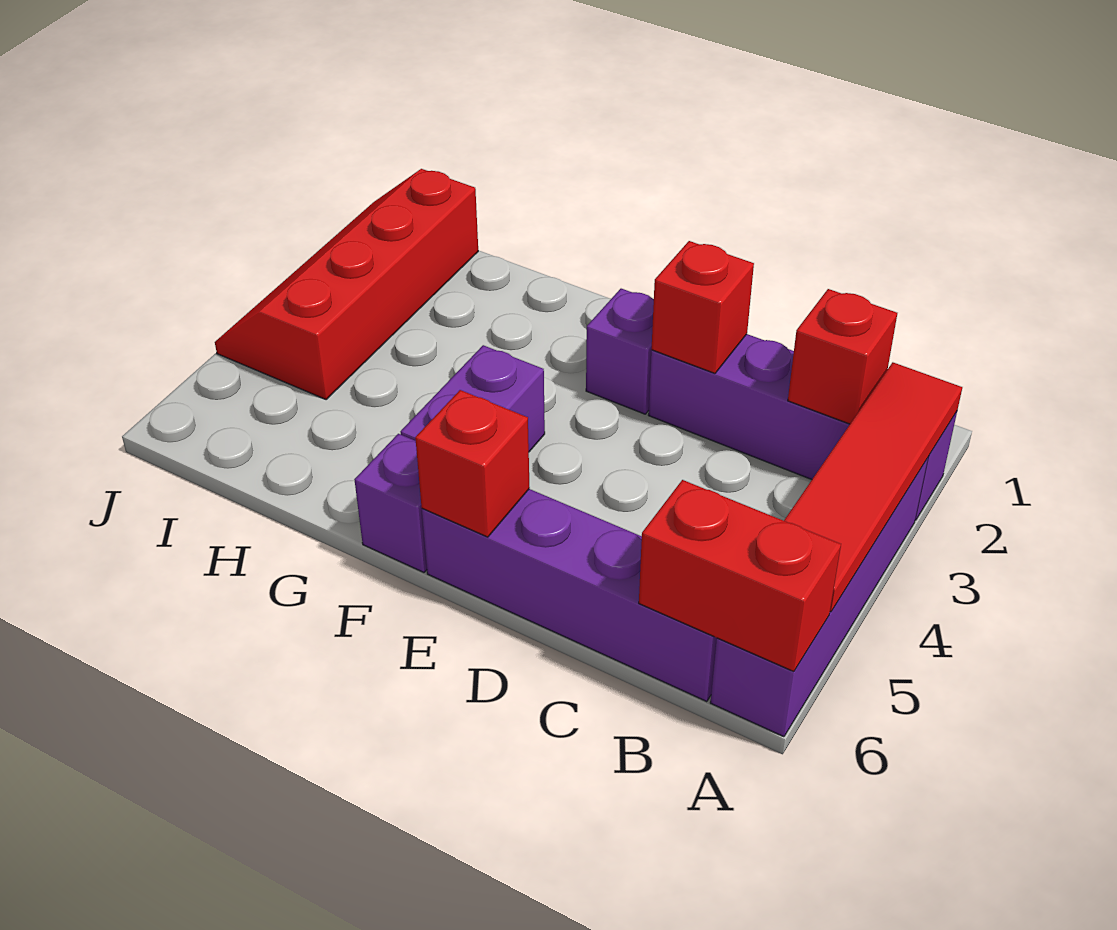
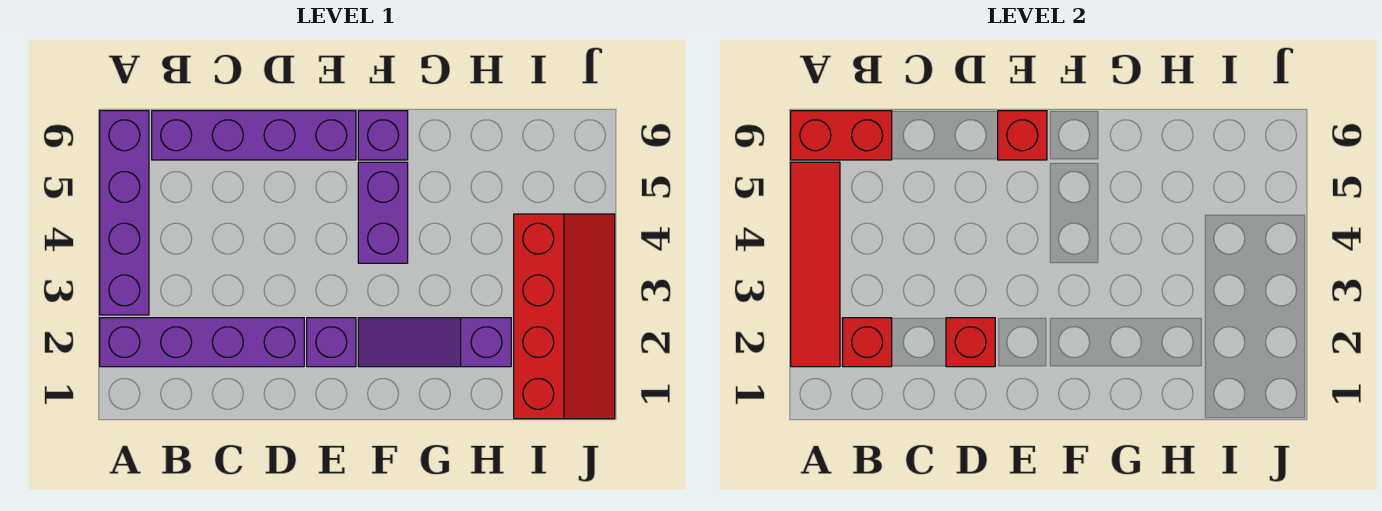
none -> purple slope F2:H2 level 1 top H

